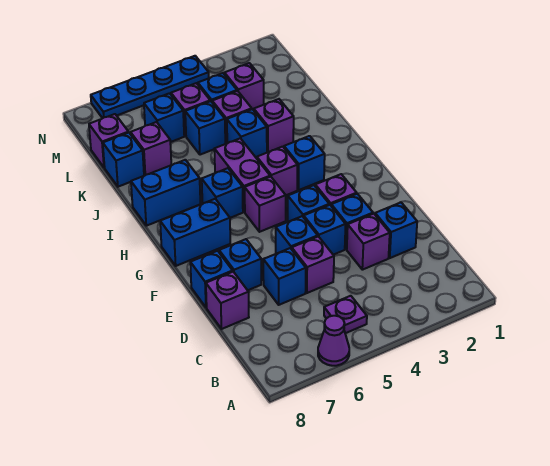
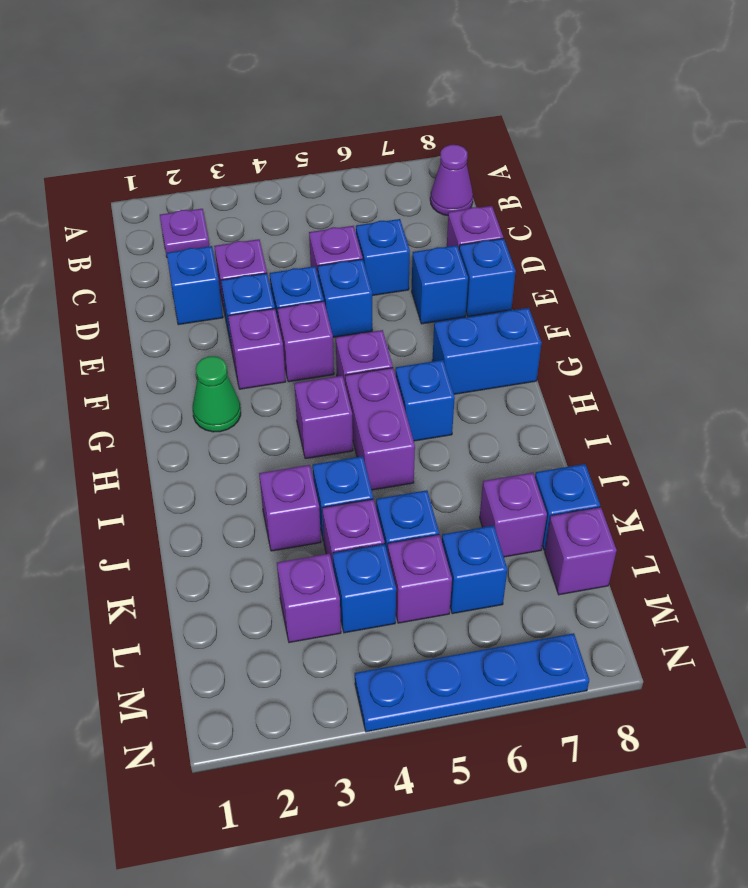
purple cone A6 level 1 -> purple cone B8 level 1
purple plate B5 level 1 -> purple plate B2 level 1
blue brick F4 level 1 -> purple brick F4 level 1
none -> green cone G2 level 1
blue brick H3 level 1 -> none
blue brick I7:I8 level 1 -> none

